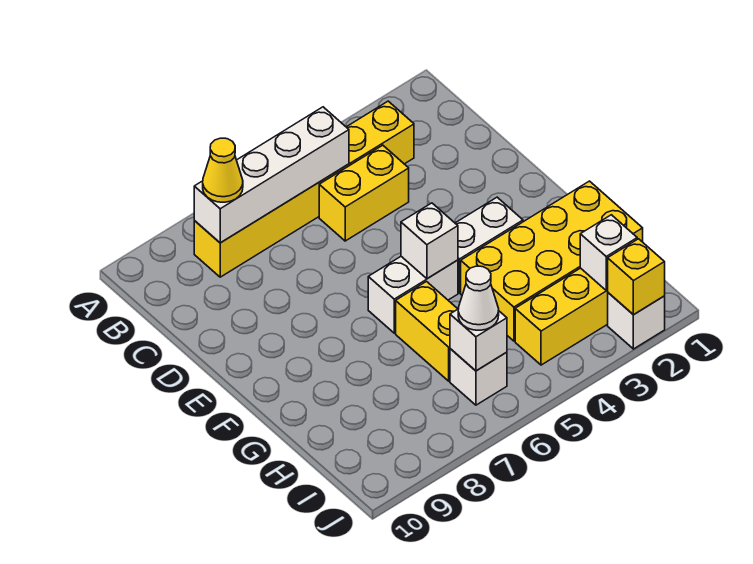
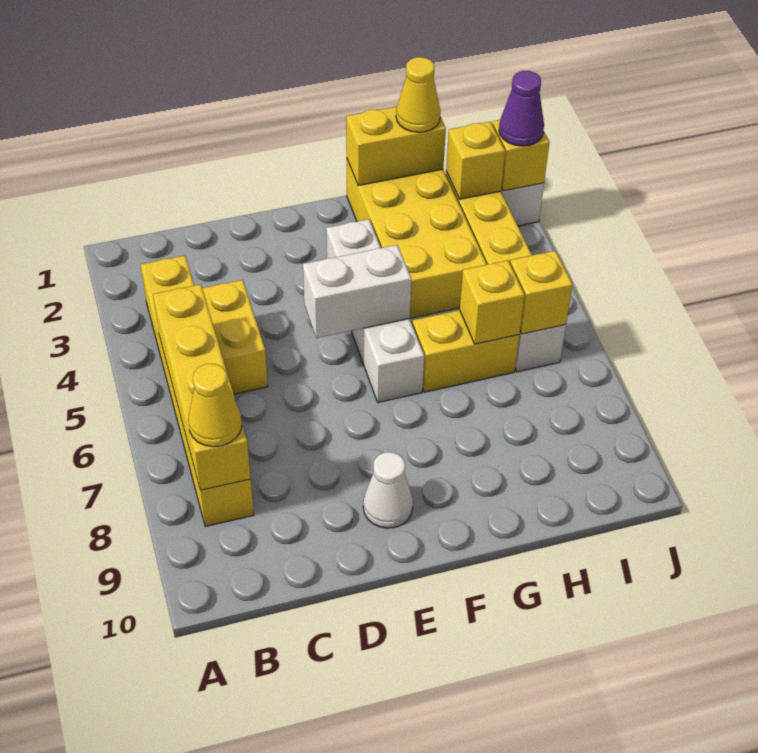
white brick B5:B8 level 2 -> yellow brick B5:B8 level 2
white brick F5 level 2 -> white brick E5:F5 level 2
none -> yellow brick G1:H1 level 2
none -> yellow cone H1 level 3
none -> yellow brick H6 level 2
white brick I2 level 2 -> yellow brick I2 level 2
white brick I6 level 2 -> yellow brick I6 level 2
white cone I6 level 3 -> white cone E9 level 1
none -> purple cone J2 level 3

